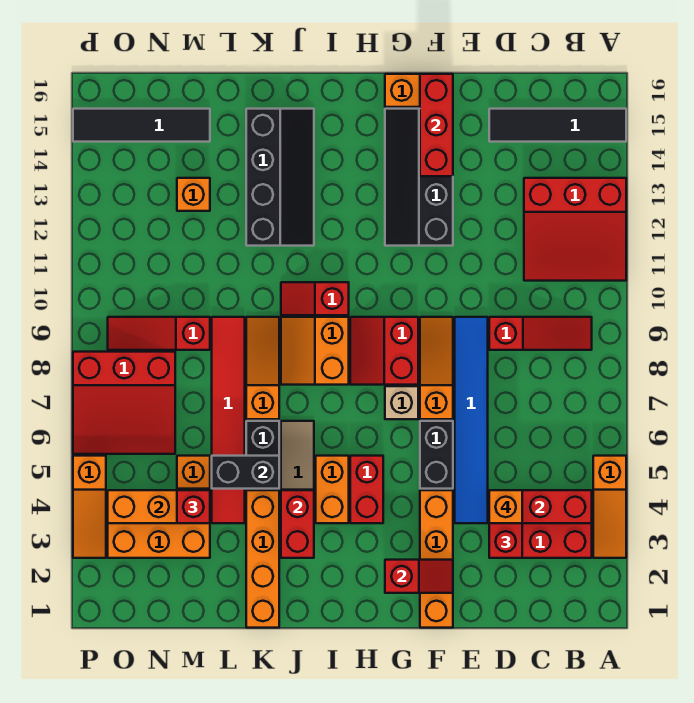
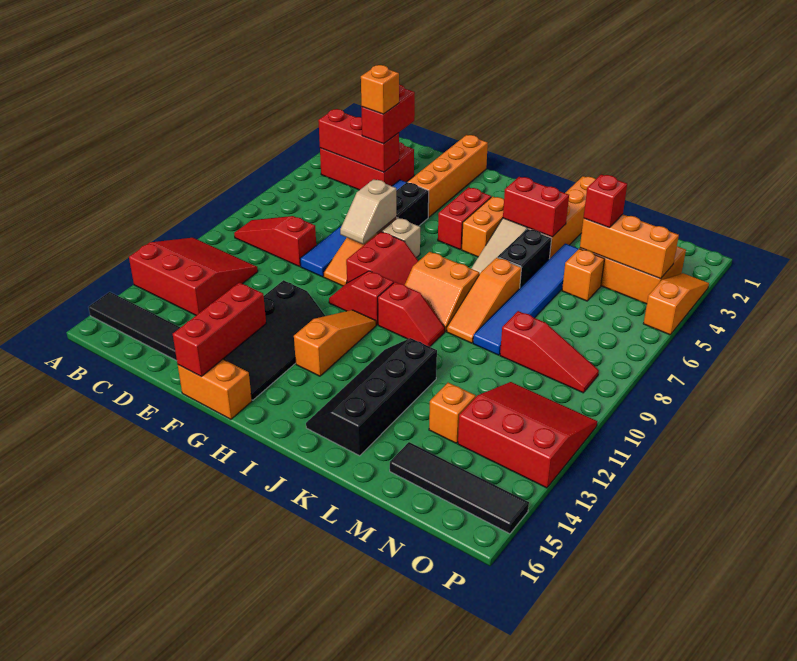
orange slope A3:A5 level 1 top 5 -> orange slope H11:H13 level 1 top 13
red slope F2:G2 level 2 top G -> red slope G10:H10 level 1 top H
none -> tan slope F7:F8 level 2 top 7
orange slope I8:J9 level 1 top I -> orange slope I8:J9 level 1 top 8
red brick J3:J4 level 2 -> red brick J4:K4 level 2
black brick K5:L5 level 2 -> none
red tile L4:L9 level 1 -> blue tile L4:L9 level 1
red slope N6:P8 level 1 top 8 -> red slope N11:P13 level 1 top 13

